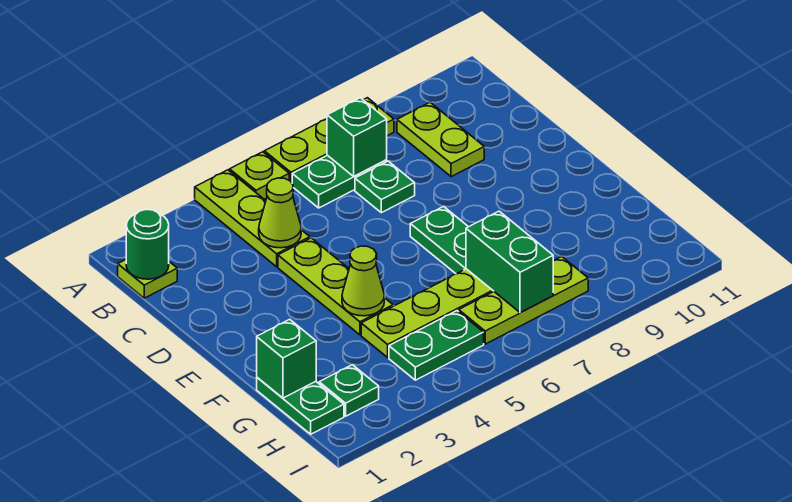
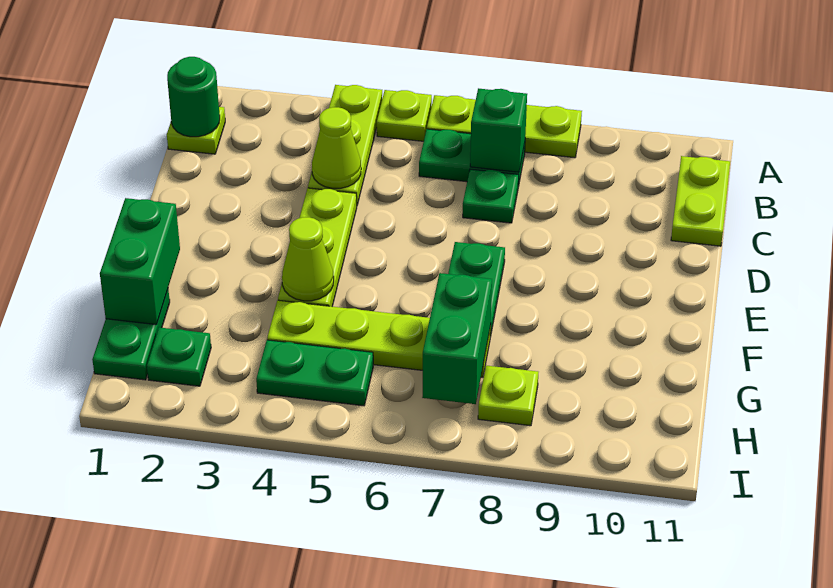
lime plate B9:C9 level 1 -> lime plate B11:C11 level 1
green brick G1 level 2 -> green brick F1:G1 level 2
lime plate H6:H8 level 1 -> lime plate H8 level 1

